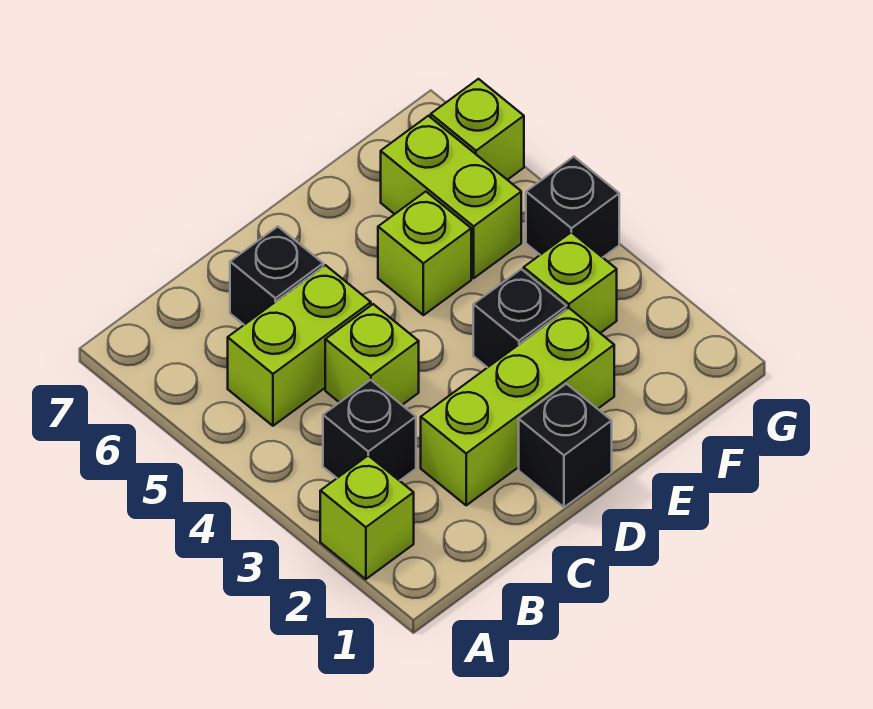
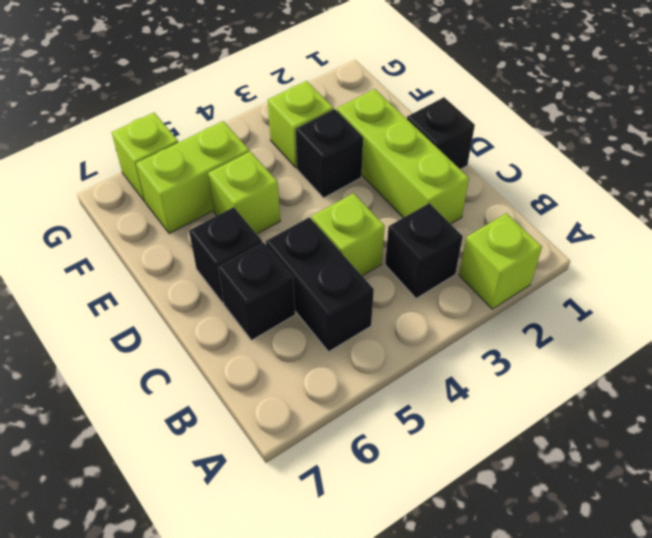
lime brick B5:C5 level 1 -> black brick B5:C5 level 1
black brick G4 level 1 -> black brick D6 level 1

